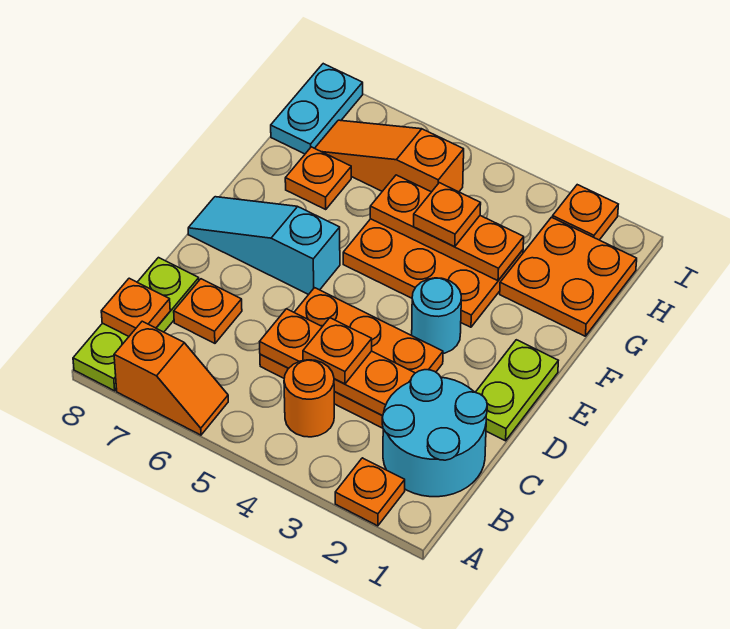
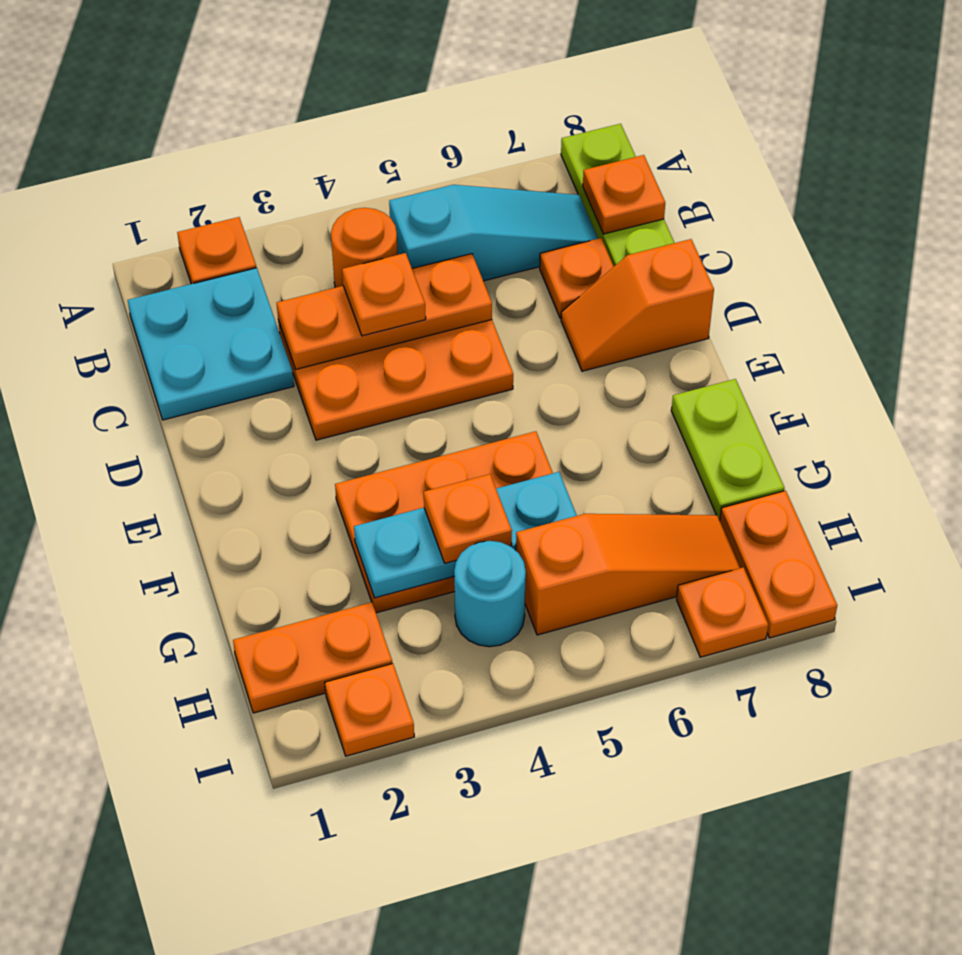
orange slope A6:A7 level 1 top 7 -> orange slope D7:D8 level 1 top 8
cyan round brick B1:C2 level 1 -> cyan plate B1:C2 level 1
lime plate D1:E1 level 1 -> lime plate F8:G8 level 1
cyan round brick E3 level 1 -> cyan round brick H4 level 1
cyan slope E6:E8 level 1 top 6 -> cyan slope B5:B7 level 1 top 5
orange plate G1:H2 level 1 -> orange plate H1:H2 level 1
orange plate G3:G5 level 2 -> cyan plate G3:G5 level 2
orange plate G7 level 1 -> orange plate I7 level 1
cyan plate H8:I8 level 1 -> orange plate H8:I8 level 1

